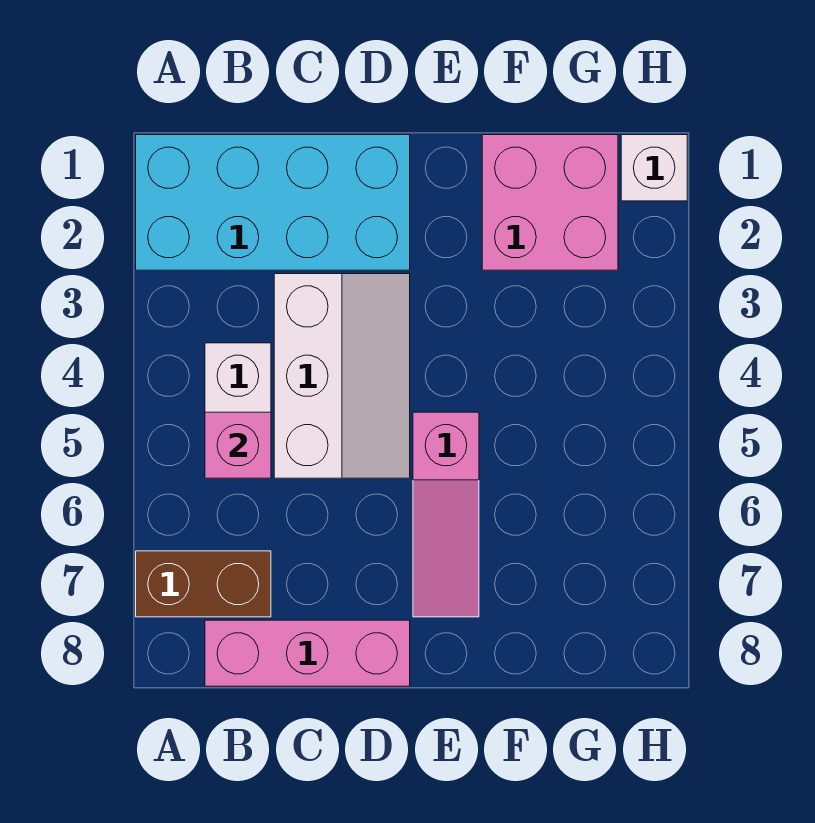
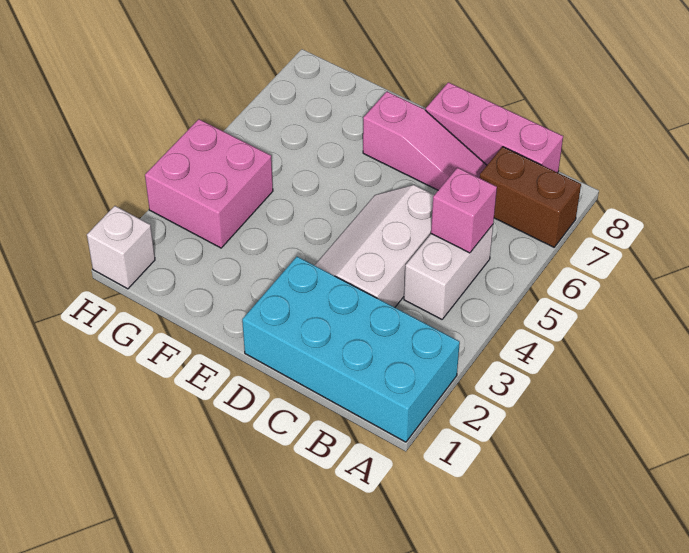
pink slope E5:E7 level 1 top 5 -> pink slope C7:E7 level 1 top E
pink brick F1:G2 level 1 -> pink brick G3:H4 level 1

